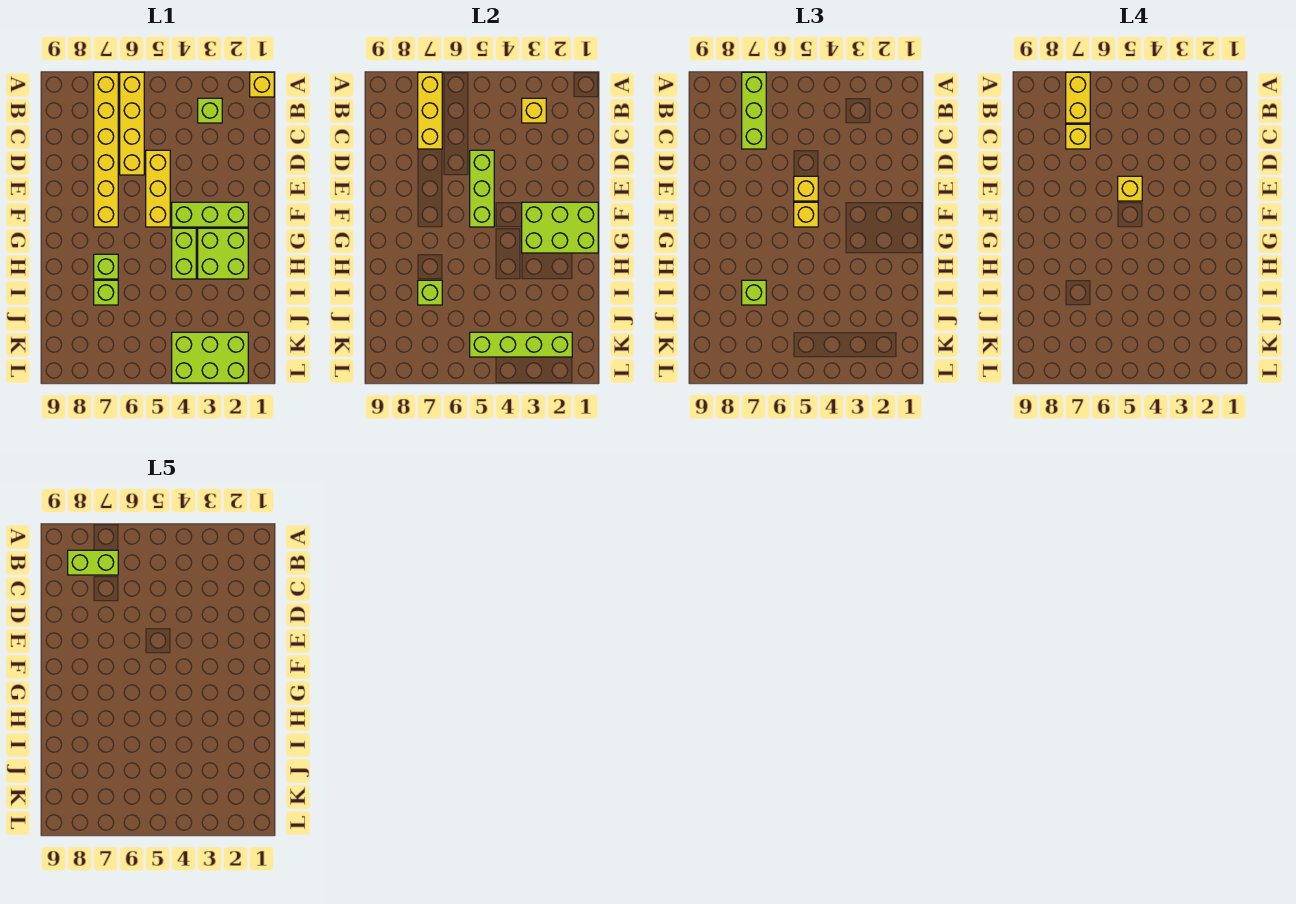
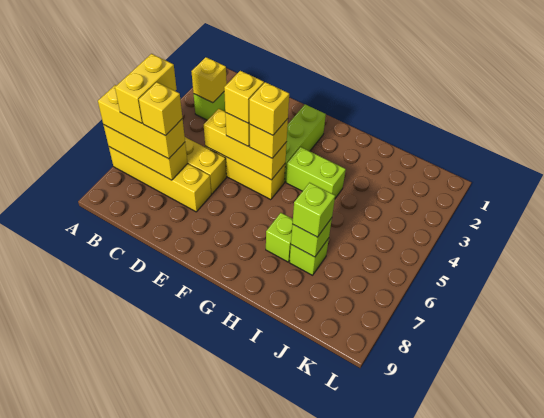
yellow brick A1 level 1 -> yellow brick F5 level 4
yellow brick A7:F7 level 1 -> yellow brick A7:D7 level 1
lime brick A7:C7 level 3 -> yellow brick A7:C7 level 3
yellow brick A7:B7 level 4 -> yellow brick B6:B7 level 4
lime brick B7:B8 level 5 -> none
lime brick D5:F5 level 2 -> yellow brick D5:F5 level 2
lime brick F1:G3 level 2 -> none
lime brick G2:H3 level 1 -> none
lime brick K2:L4 level 1 -> none
lime brick K2:K5 level 2 -> none

